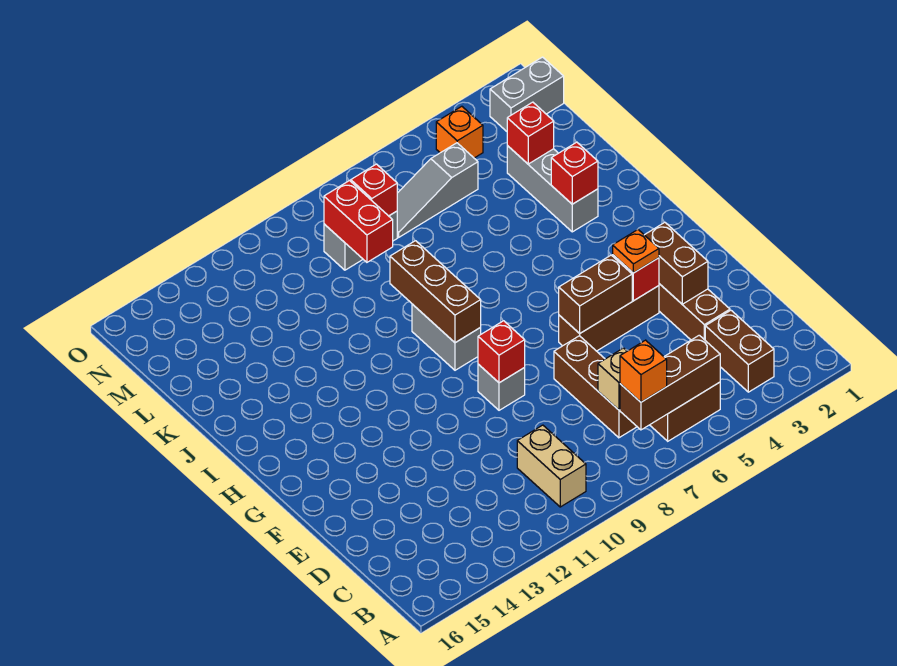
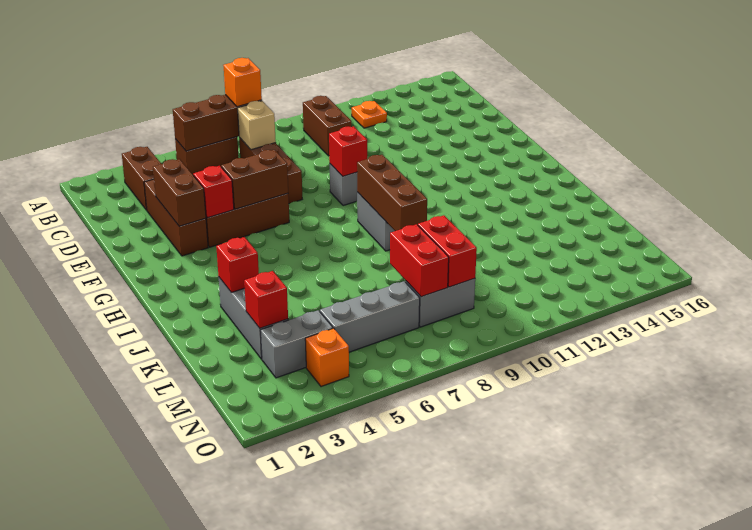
tan brick B10:C10 level 1 -> brown brick B10:C10 level 1
orange plate F4 level 3 -> orange plate B12 level 1
grey slope M5:M7 level 1 top 5 -> grey brick M5:M7 level 1
red brick M8 level 2 -> red brick L8:M8 level 2
grey brick N1:N2 level 1 -> grey brick M3:M4 level 1

